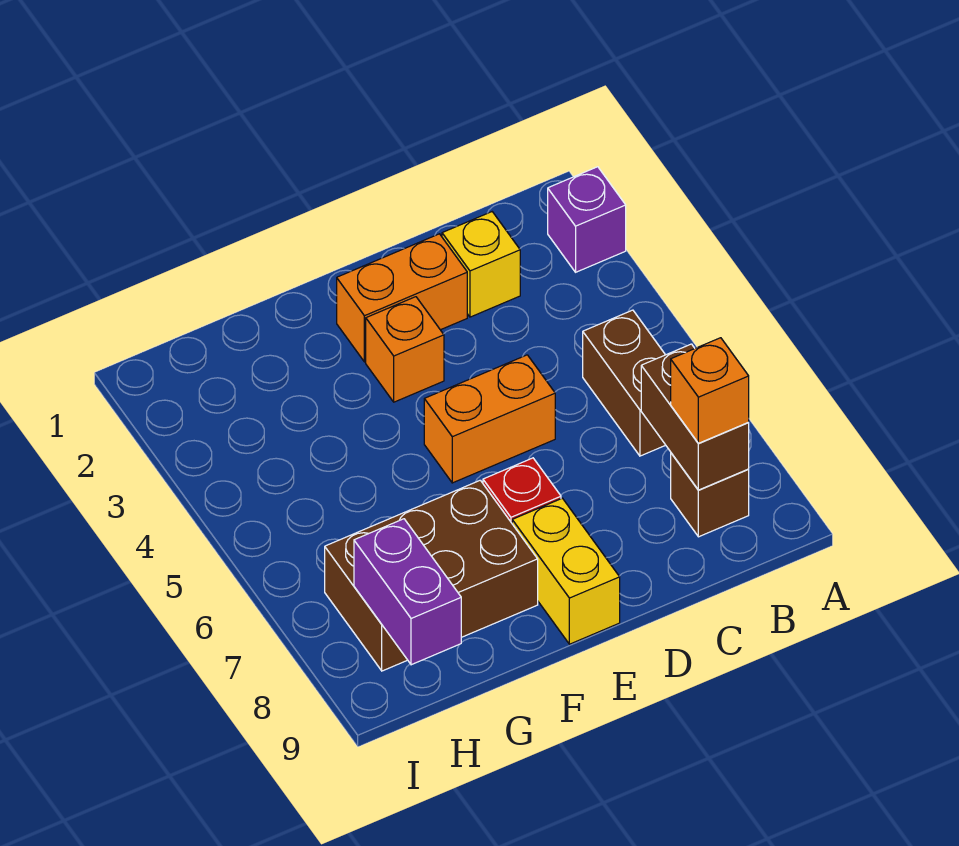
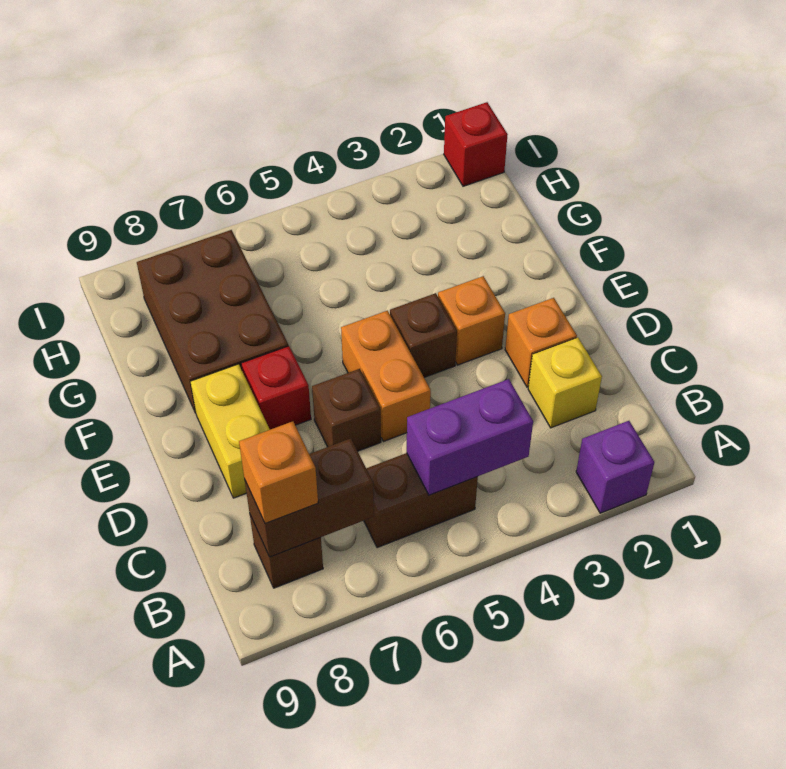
orange brick D2:E2 level 1 -> orange brick D2 level 1
none -> brown brick D6 level 1
none -> brown brick E4 level 1
yellow brick E8:E9 level 1 -> yellow brick D8:E8 level 1
purple brick H8:H9 level 2 -> purple brick B4:B5 level 2
none -> red brick I1 level 1

